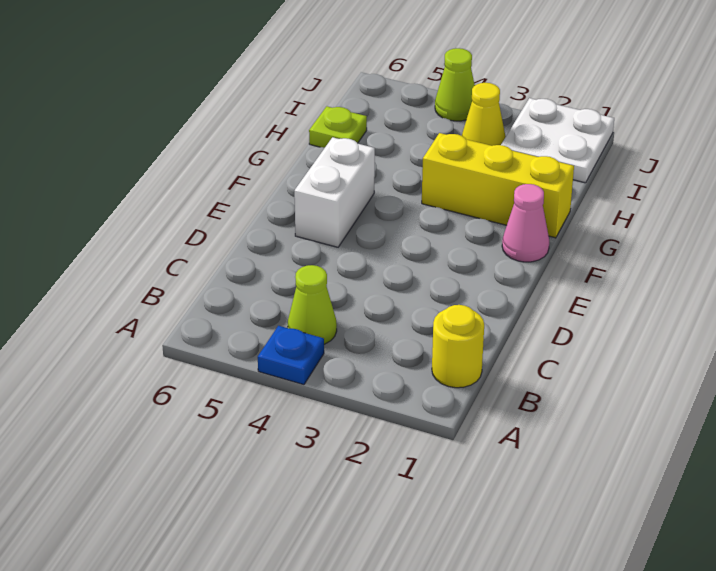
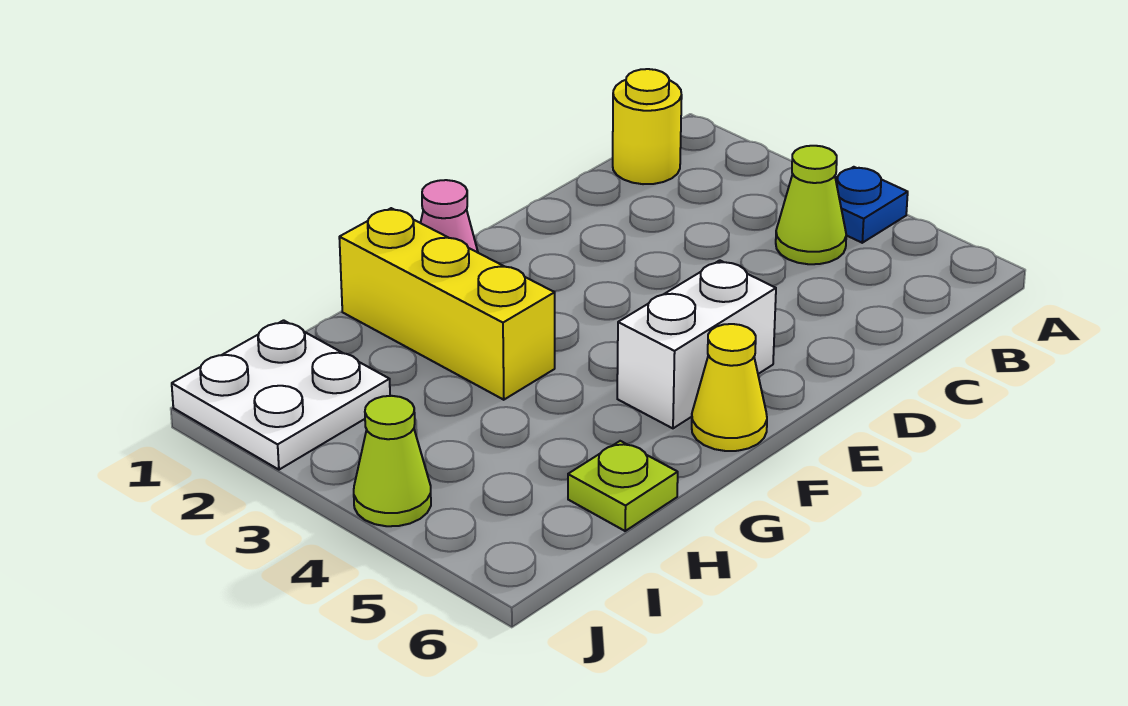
yellow cone I3 level 1 -> yellow cone F6 level 1

